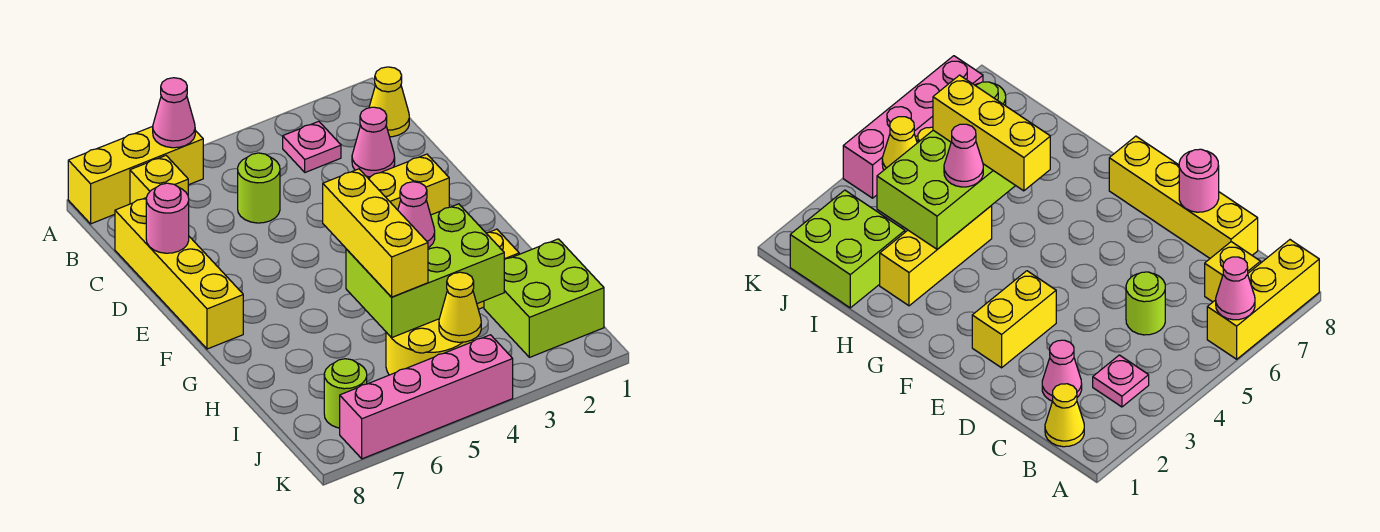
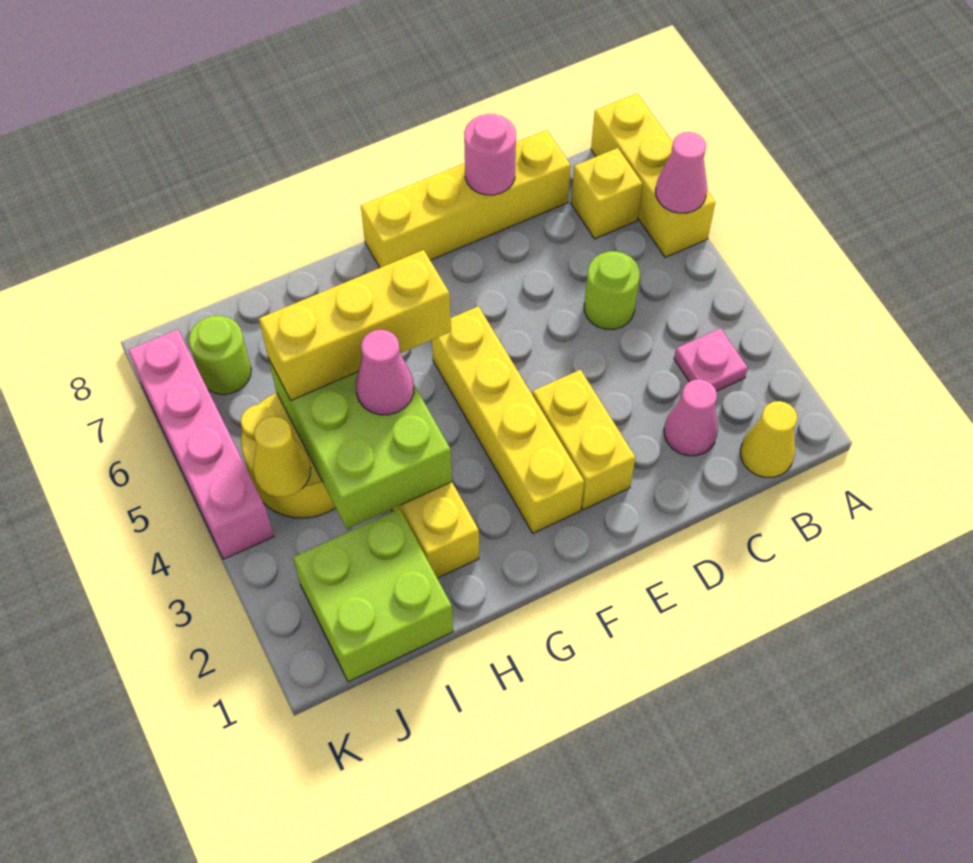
none -> yellow brick F2:F5 level 1

